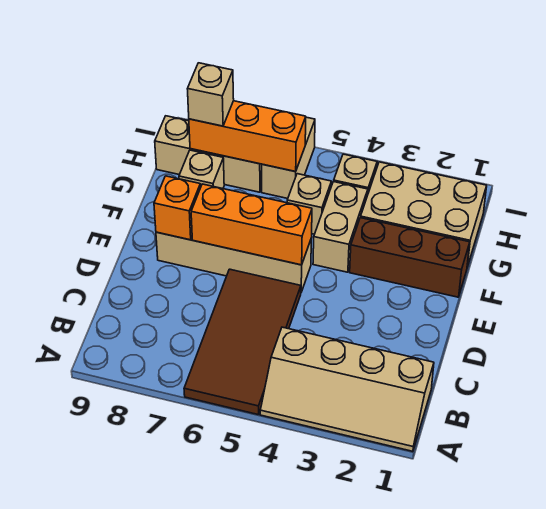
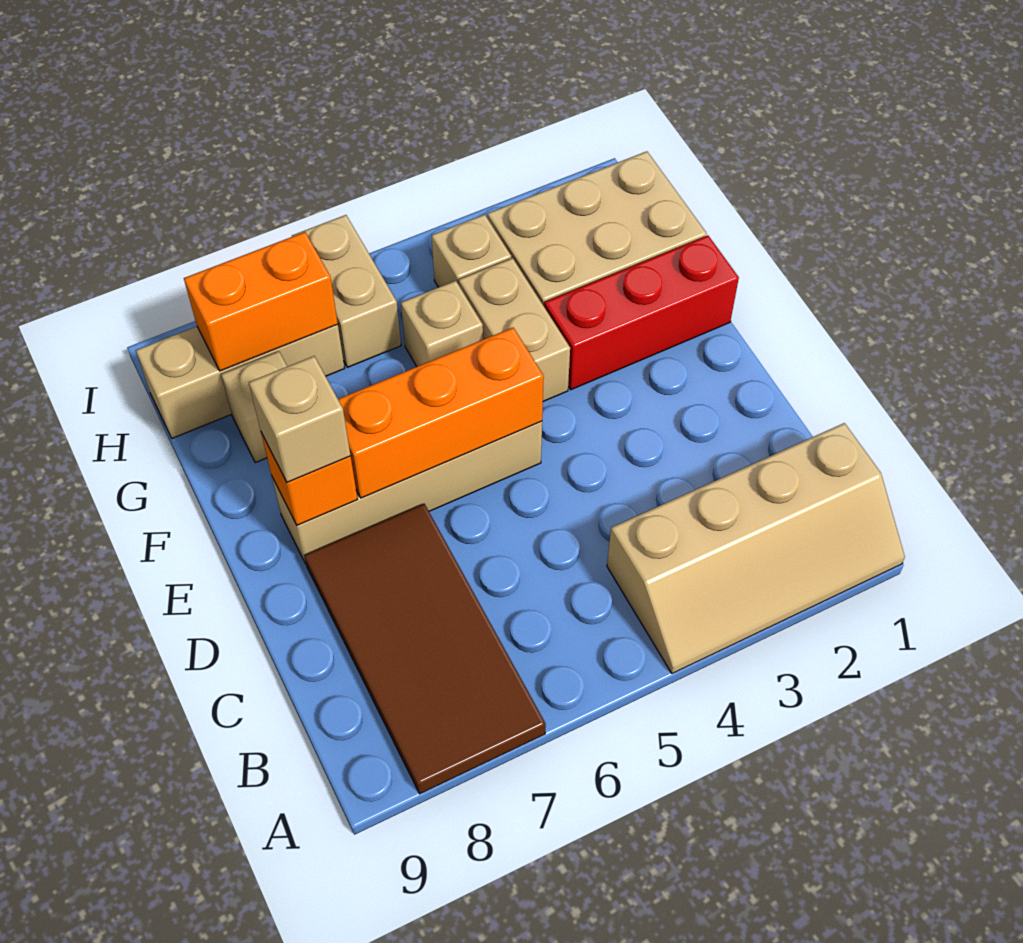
brown tile A5:D6 level 1 -> brown tile A7:D8 level 1
brown brick F1:F3 level 1 -> red brick F1:F3 level 1
orange brick H6:H8 level 2 -> orange brick H7:H8 level 2
tan brick H8 level 3 -> tan brick E8 level 3

